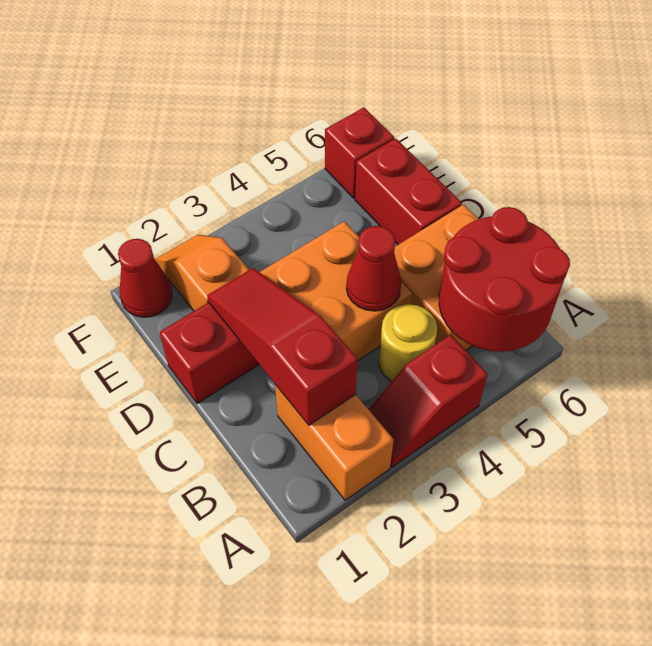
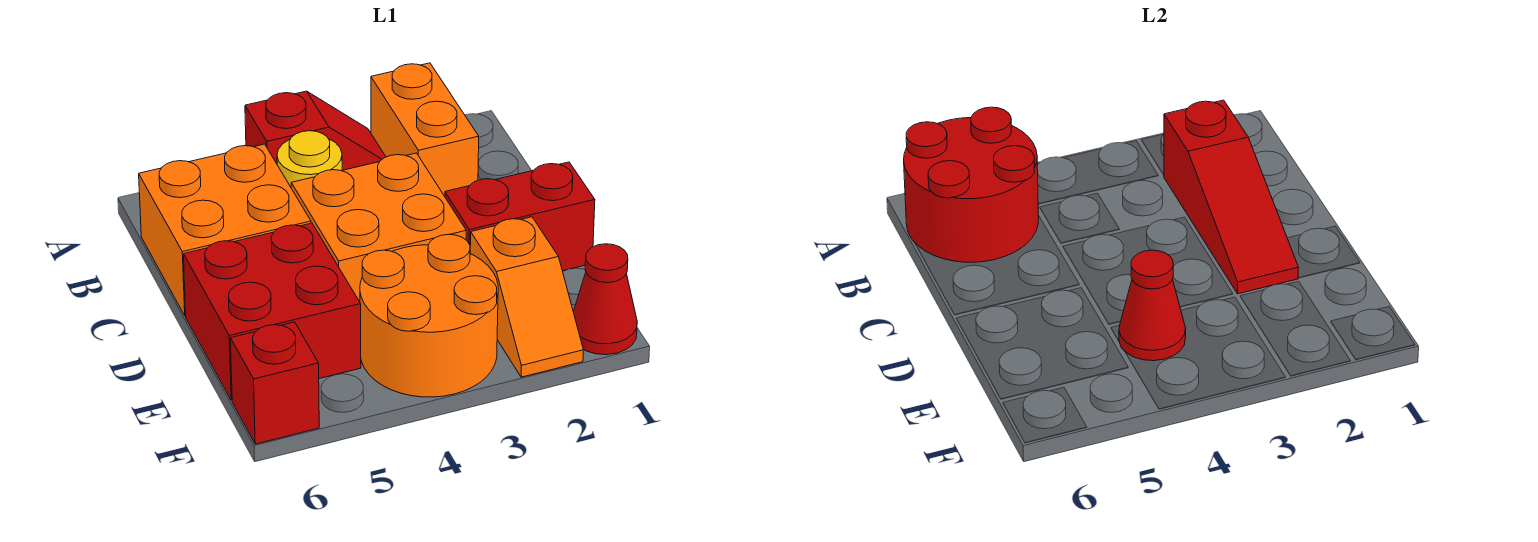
red cone C4 level 2 -> red cone E4 level 2
red brick D6:E6 level 1 -> red brick D5:E6 level 1
none -> orange round brick E3:F4 level 1

